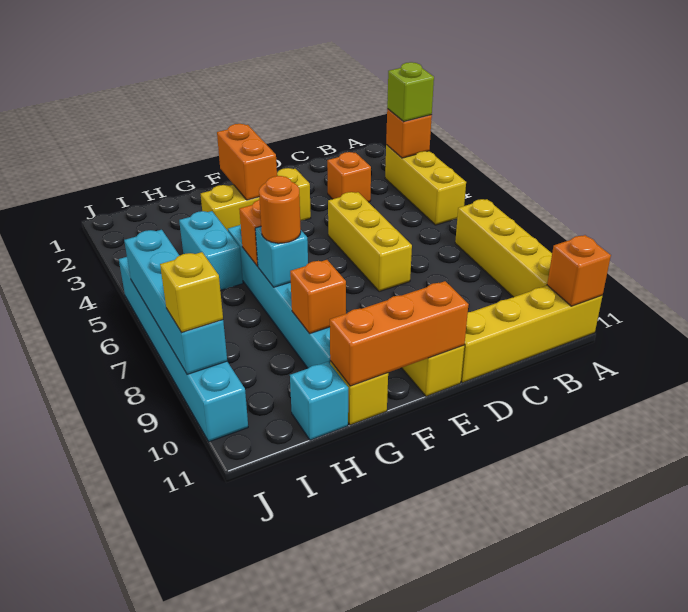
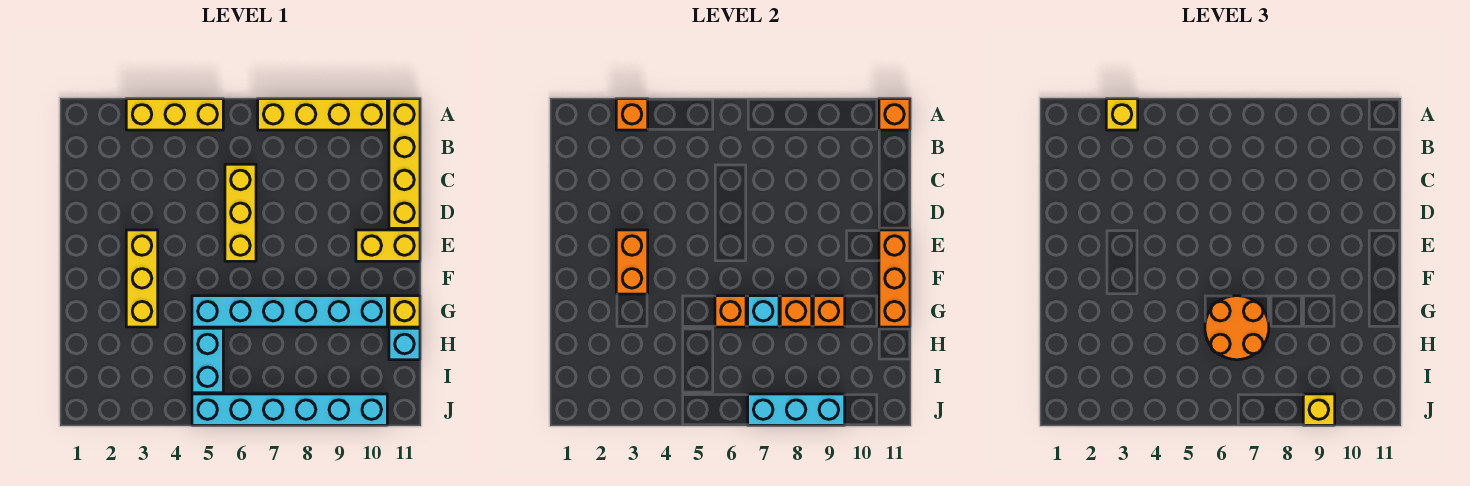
lime brick A3 level 3 -> yellow brick A3 level 3
orange brick C3 level 1 -> orange brick G8 level 2
yellow brick D5:D7 level 1 -> yellow brick C6:E6 level 1
orange brick F2:F3 level 2 -> orange brick E3:F3 level 2
orange round brick G7 level 3 -> orange round brick G6:H7 level 3
cyan brick H4:H5 level 1 -> cyan brick H5:I5 level 1
cyan brick J6:J9 level 2 -> cyan brick J7:J9 level 2

